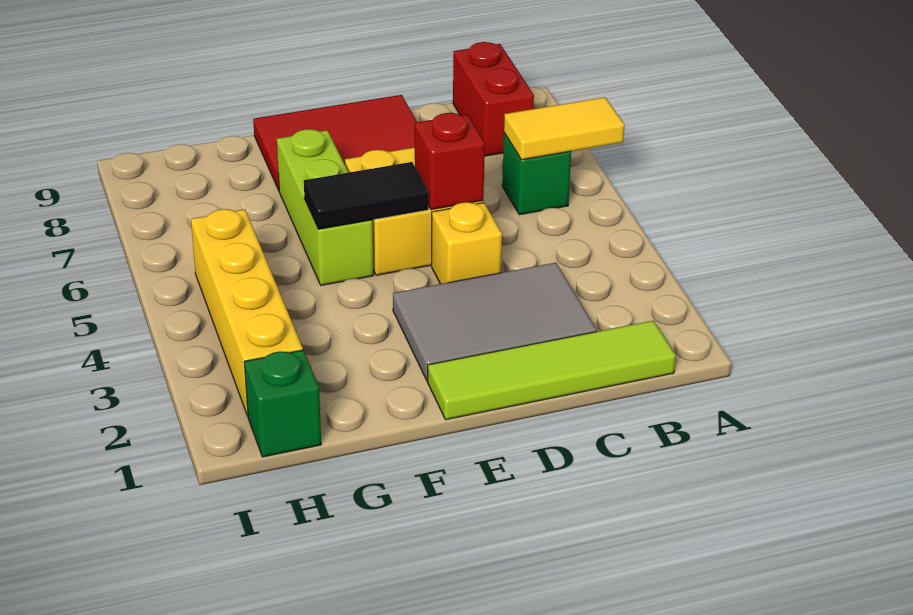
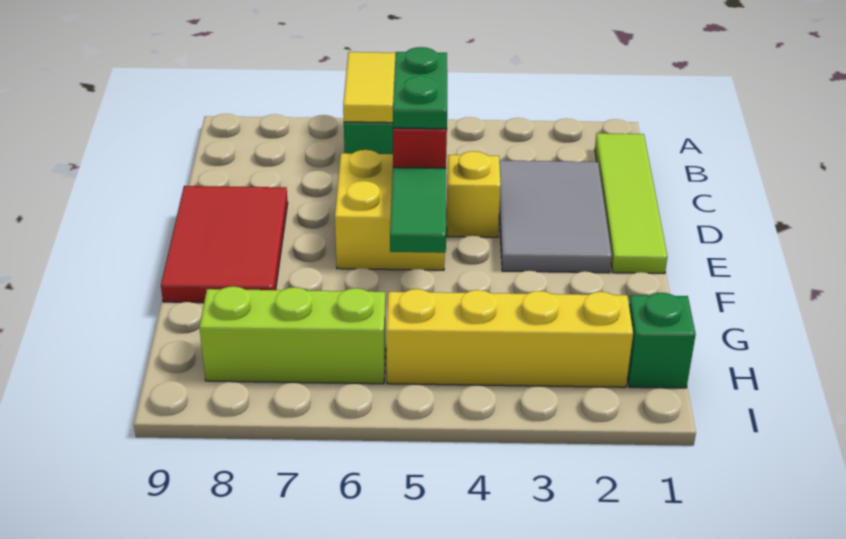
red brick B8:B9 level 1 -> none
none -> green plate C5:D5 level 3
black tile E5:F5 level 2 -> green tile E5:F5 level 2
lime brick F5:F7 level 1 -> lime brick H6:H8 level 1

